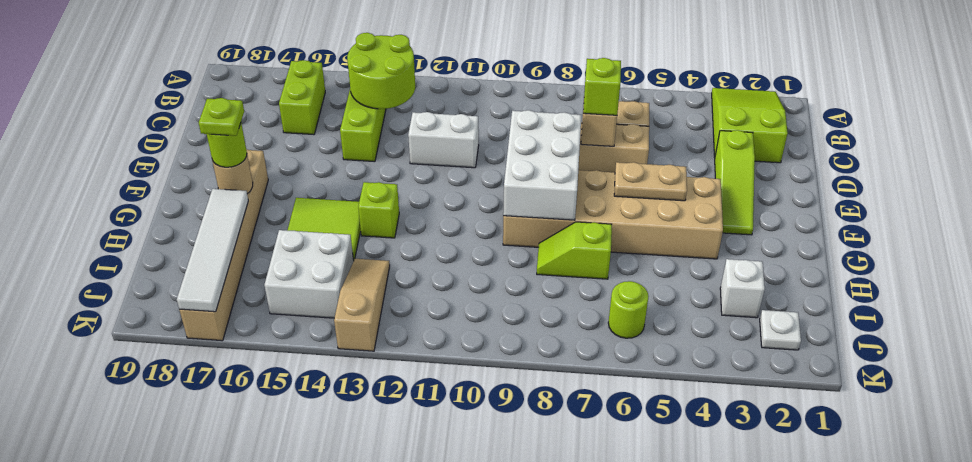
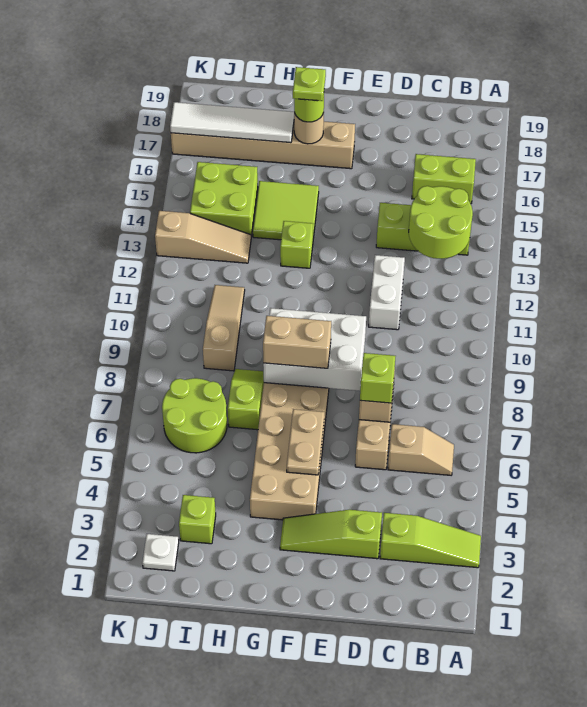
lime slope A2:C3 level 1 top C -> lime slope A3:C3 level 1 top C
none -> tan brick F8:G8 level 3
white brick I3 level 1 -> lime brick I3 level 1
none -> tan slope I9:I11 level 1 top 9
white brick I14:J15 level 1 -> lime brick I14:J15 level 1
lime round brick J6 level 1 -> lime round brick I6:J7 level 1

